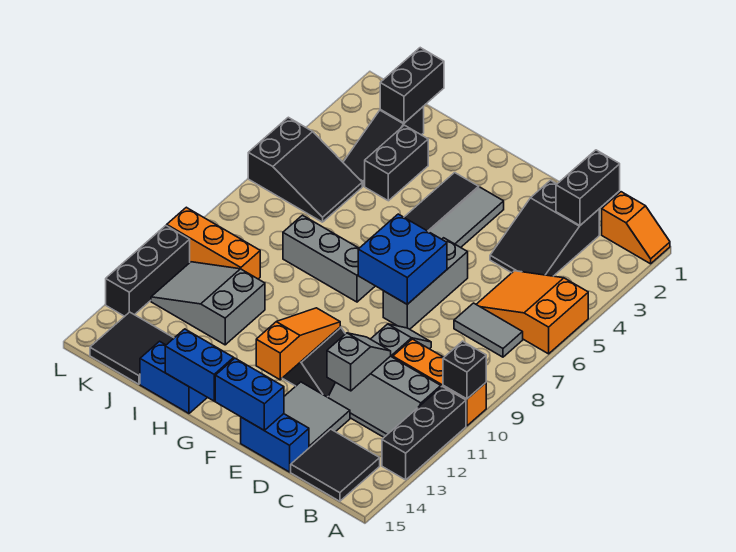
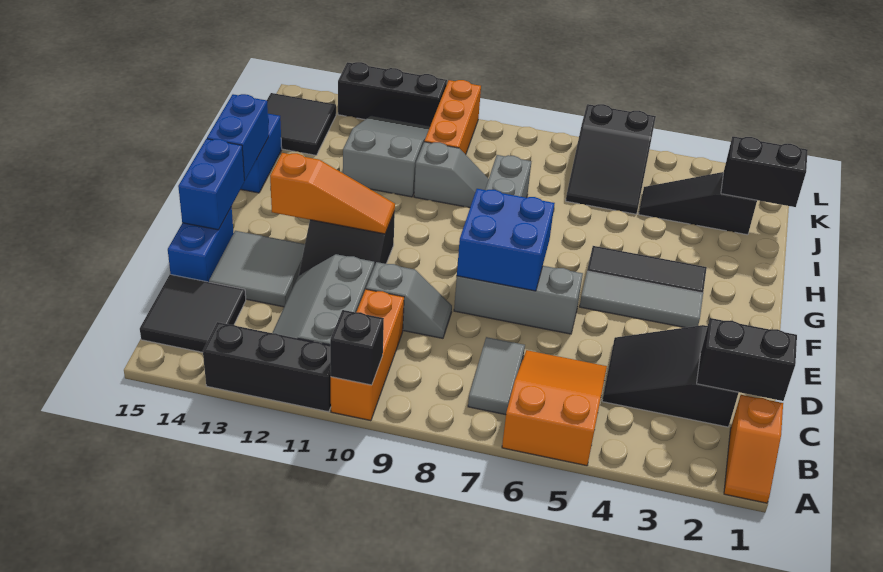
grey slope D11:D12 level 2 top 12 -> grey slope I9:I10 level 1 top 10
black brick I3:I4 level 1 -> none

